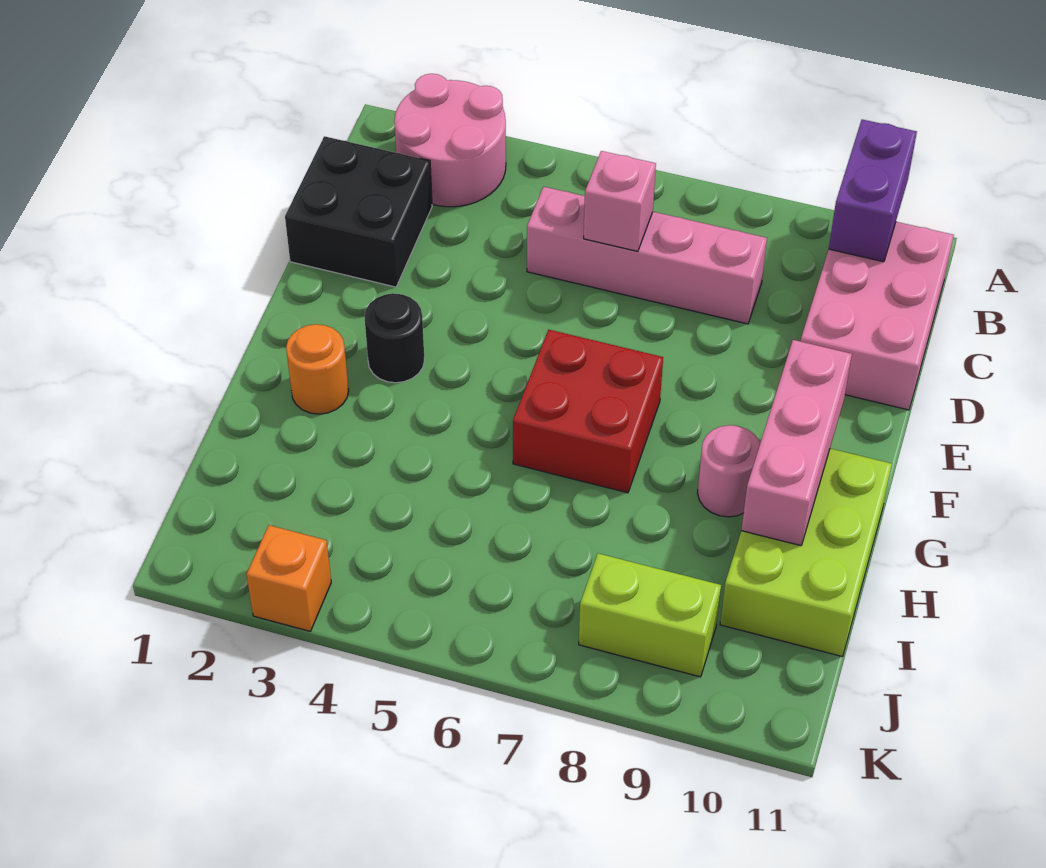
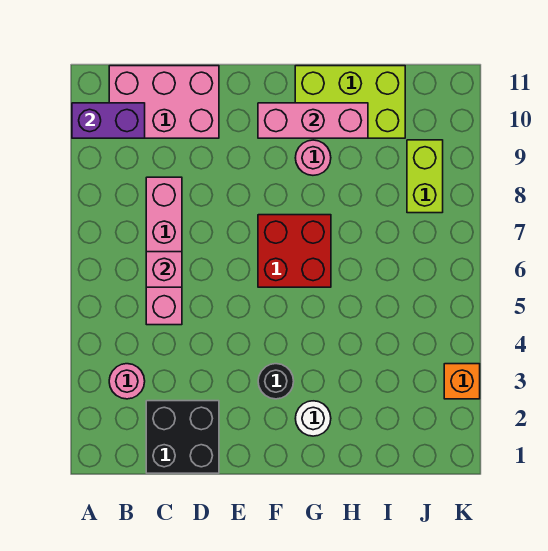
pink round brick A2:B3 level 1 -> pink round brick B3 level 1
orange round brick G2 level 1 -> white round brick G2 level 1

